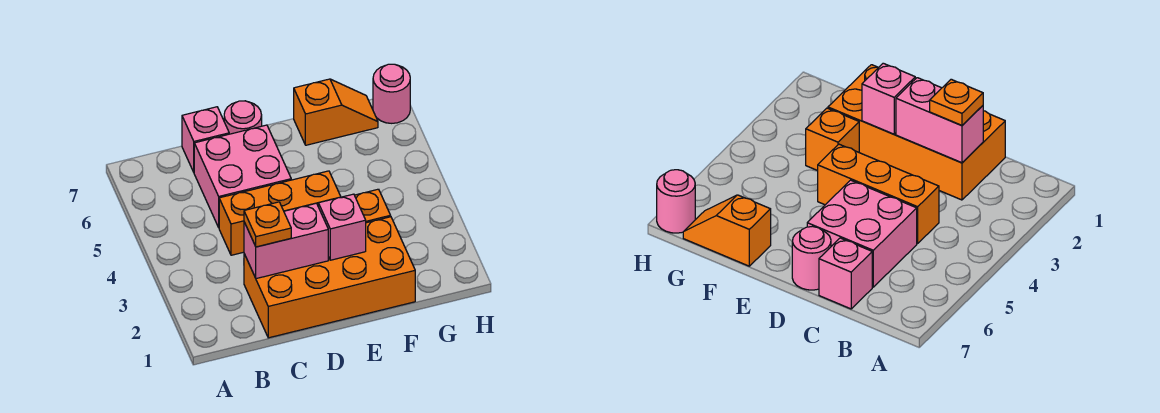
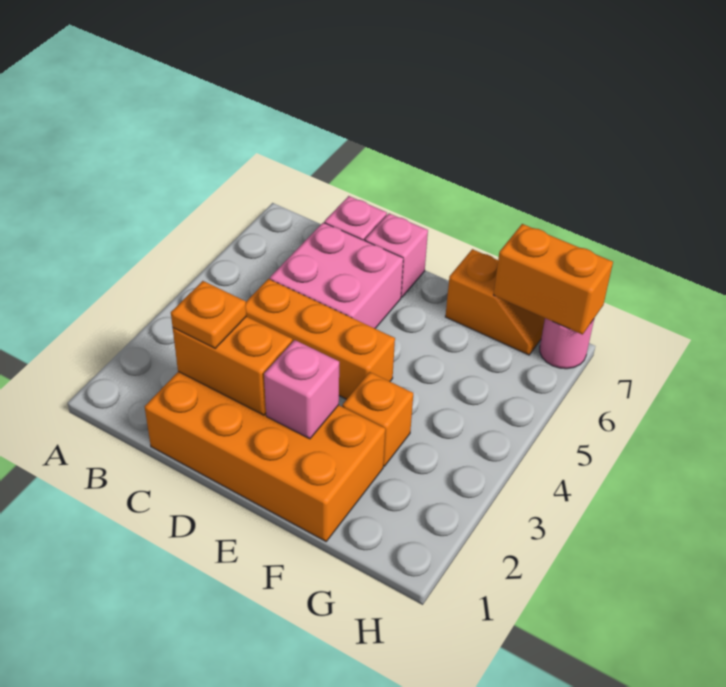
pink brick C2:D2 level 2 -> orange brick C2:D2 level 2
pink round brick D7 level 1 -> pink brick D7 level 1
none -> orange brick G7:H7 level 2

